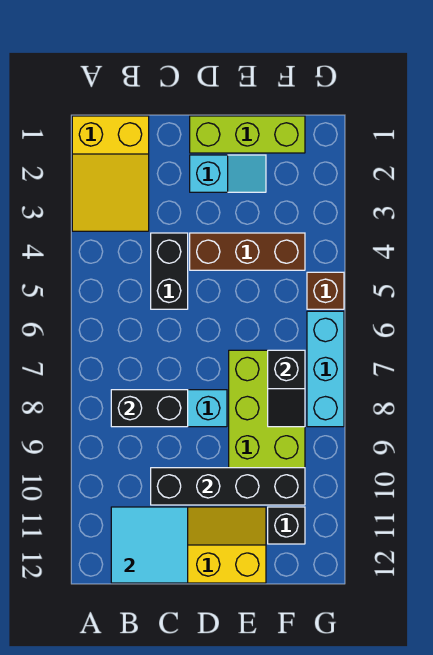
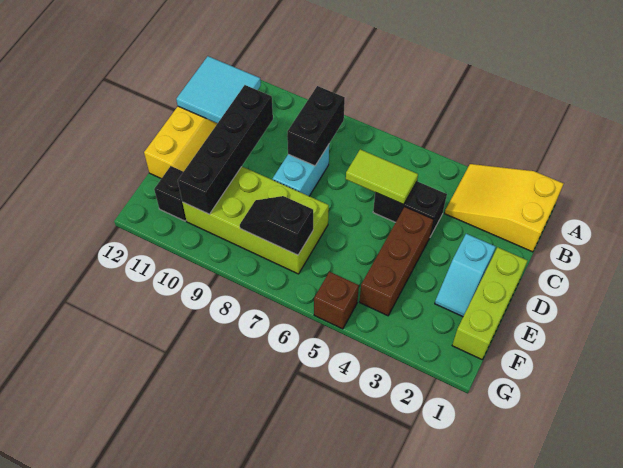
none -> lime tile C5:C6 level 2
cyan brick G6:G8 level 1 -> none

